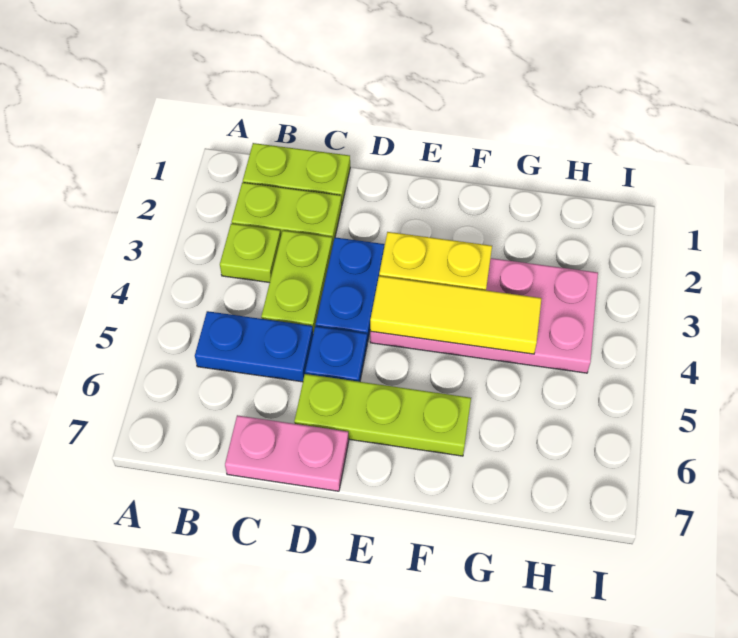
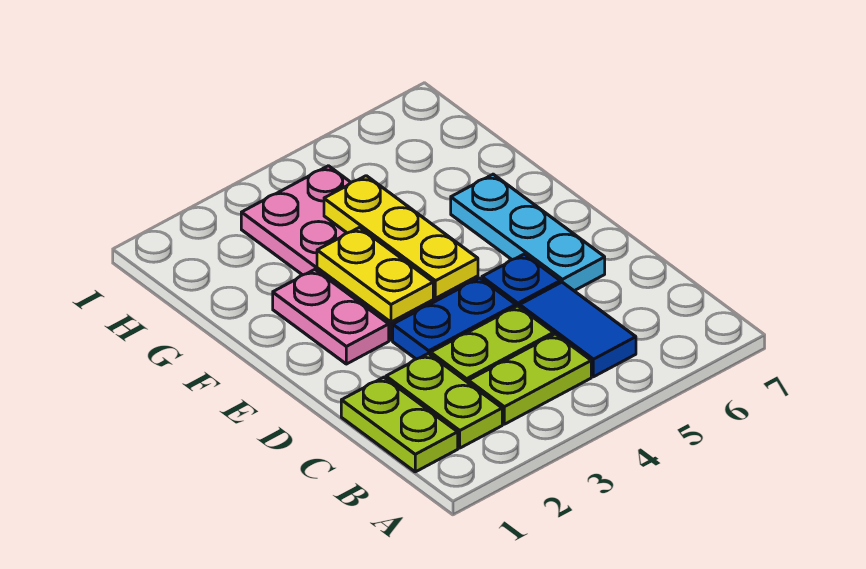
lime plate B3 level 1 -> lime plate B3:B4 level 1
blue plate B5:C5 level 1 -> blue tile B5:C5 level 1
pink plate C7:D7 level 1 -> pink plate E2:F2 level 1
lime plate D6:F6 level 1 -> cyan plate D6:F6 level 1
yellow tile E4:G4 level 2 -> yellow plate E4:G4 level 2

